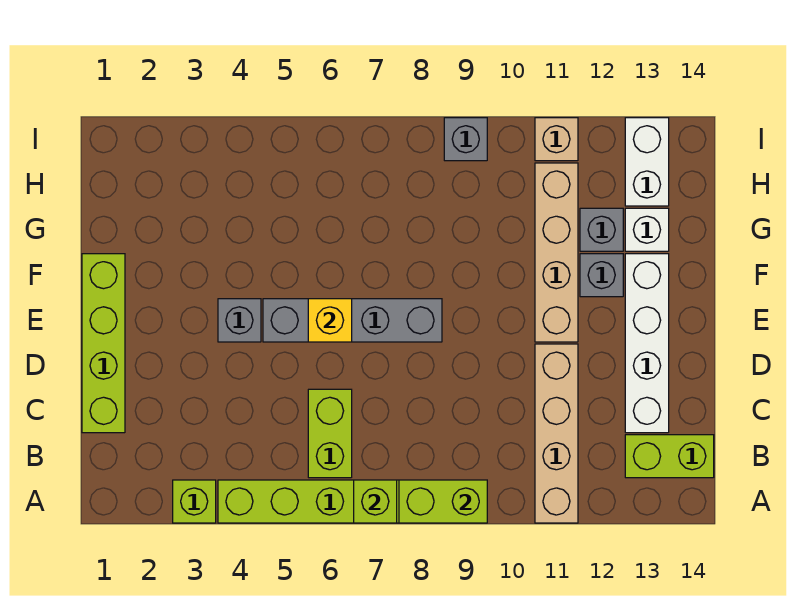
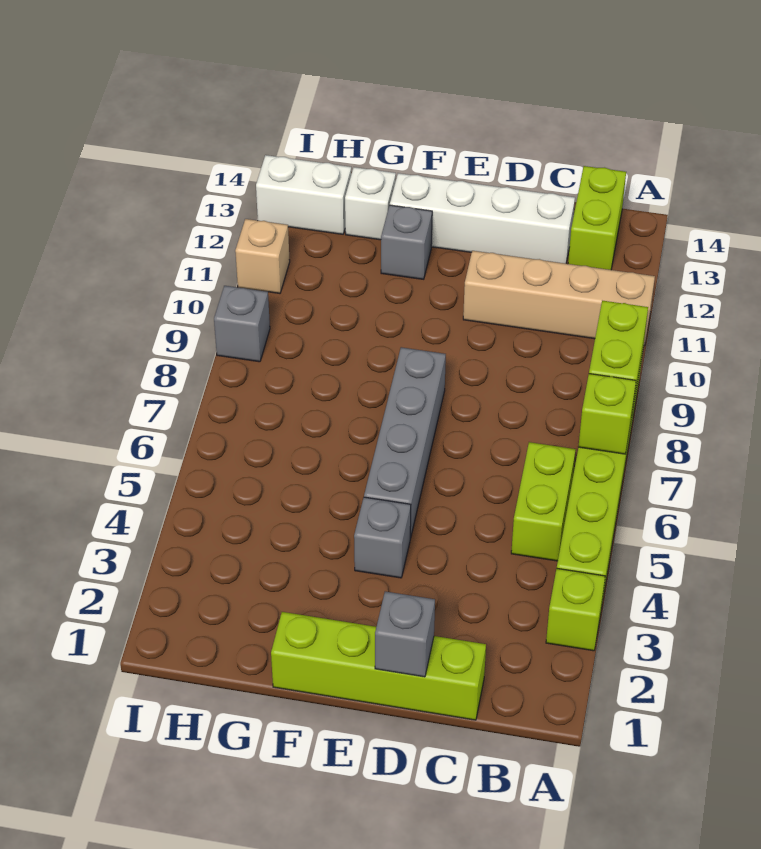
lime brick B6:C6 level 1 -> lime brick B5:B6 level 1
yellow brick E6 level 2 -> none
tan brick E11:H11 level 1 -> none
grey brick G12 level 1 -> grey brick D1 level 2

